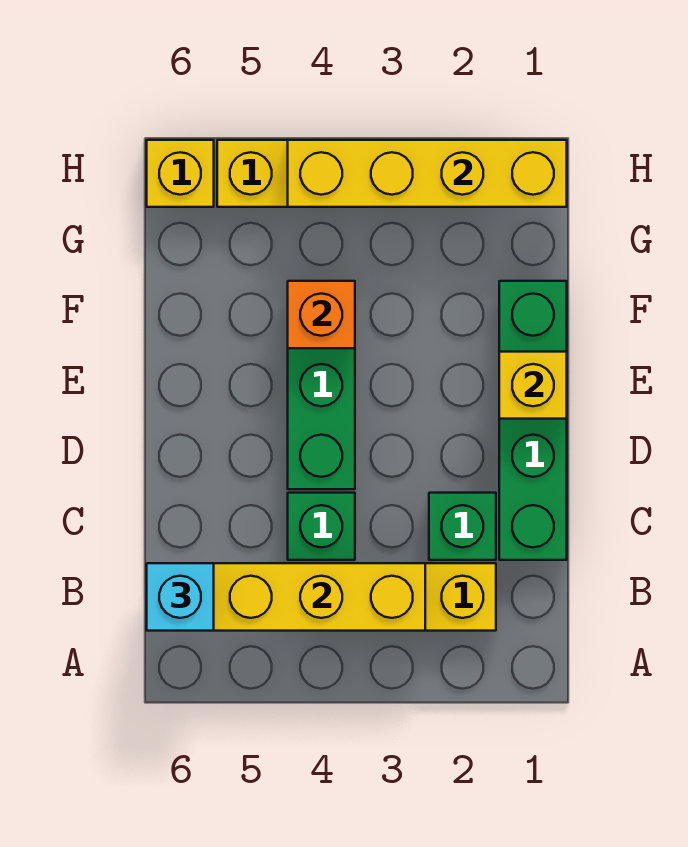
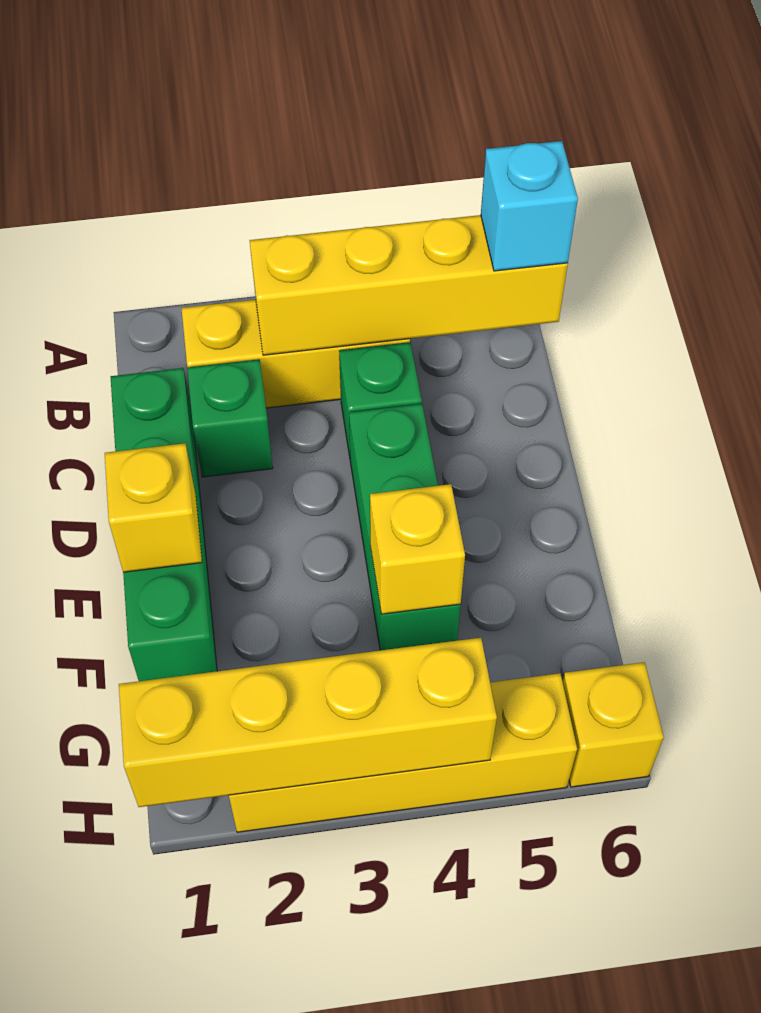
orange brick F4 level 2 -> yellow brick F4 level 2

